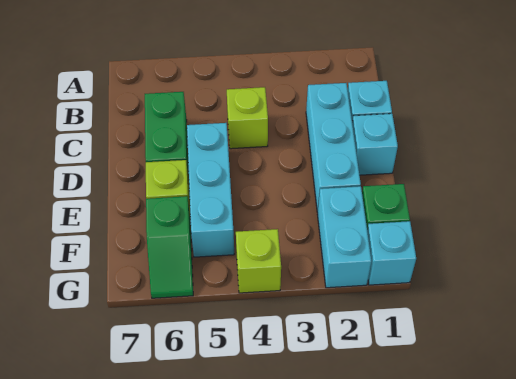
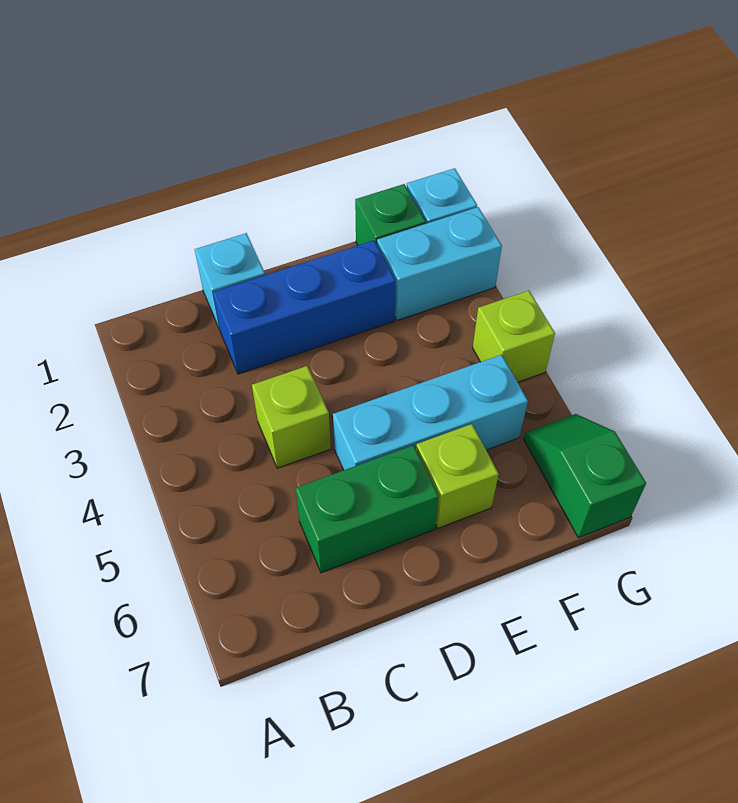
cyan brick C2:E2 level 1 -> blue brick C2:E2 level 1
cyan brick D1 level 1 -> none
green slope F6:G6 level 1 top F -> green slope G6:G7 level 1 top 7

